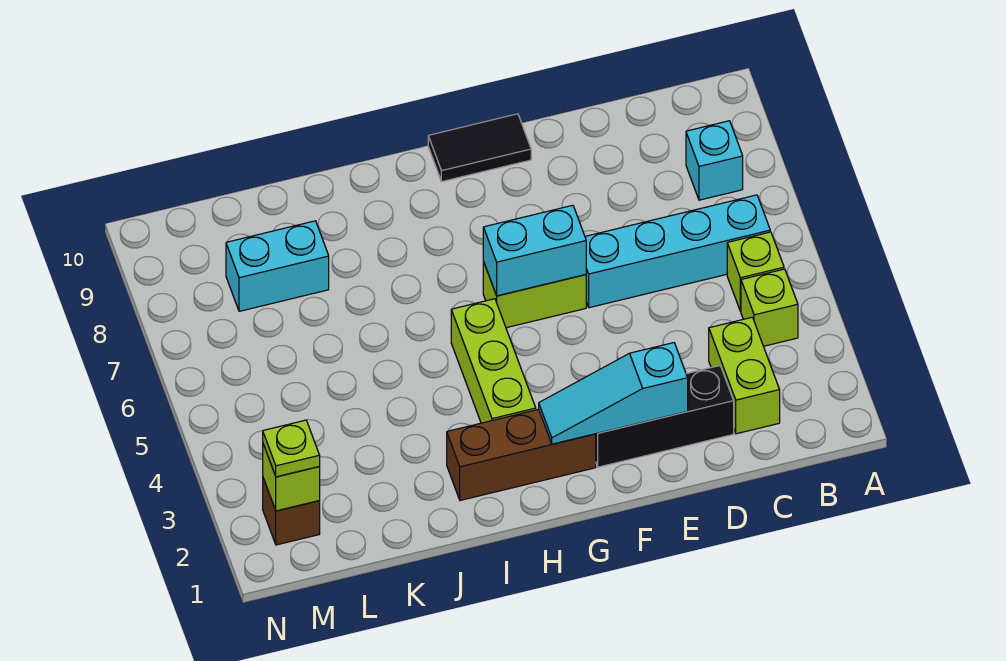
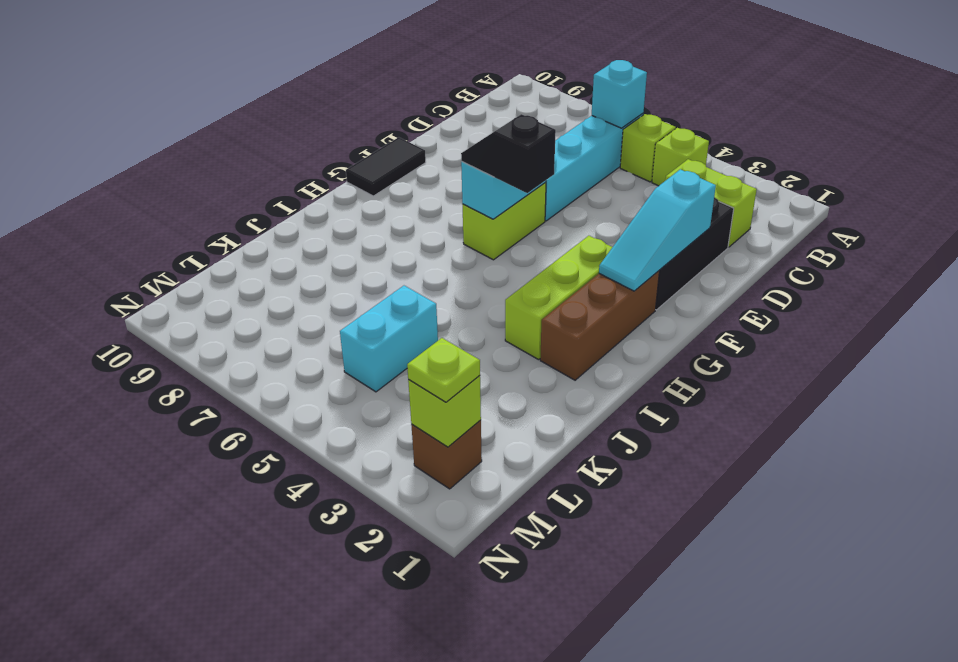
cyan brick B8 level 1 -> cyan brick B6 level 2
none -> black slope G5:G6 level 3 top 5
lime brick H3:H5 level 1 -> lime brick G3:I3 level 1
cyan brick K8:L8 level 1 -> cyan brick K5:L5 level 1

